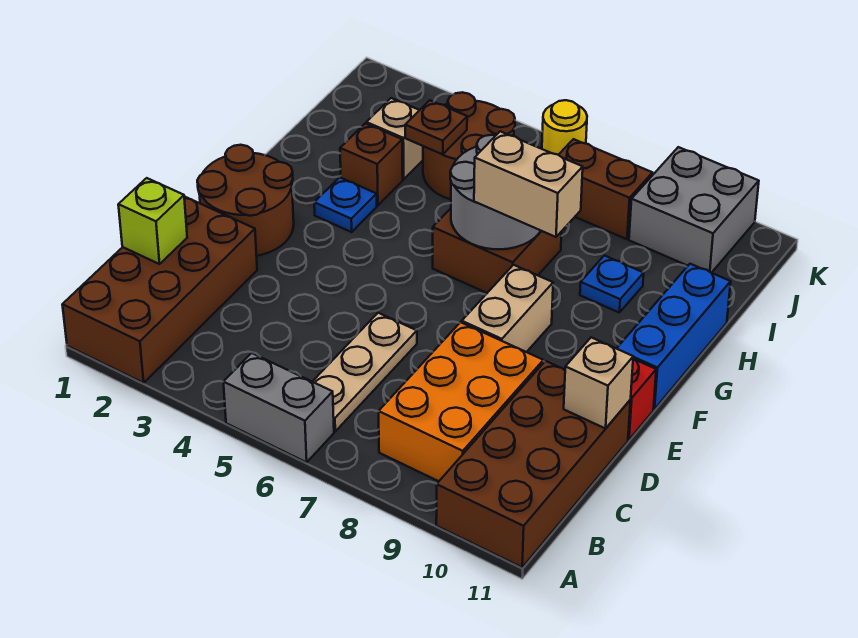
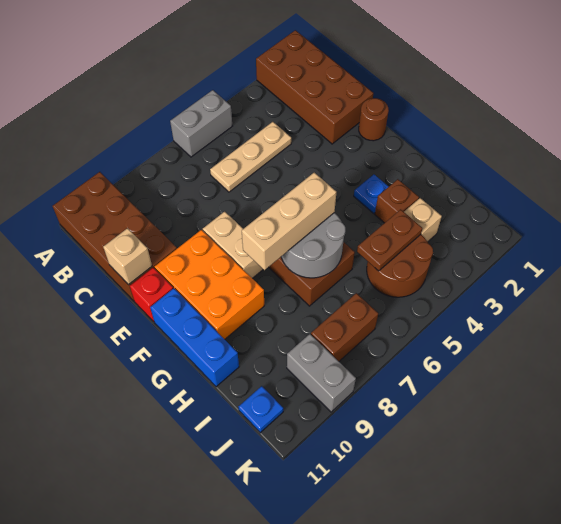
tan plate B6:D6 level 1 -> tan plate C4:C6 level 1
orange brick B8:D9 level 1 -> orange brick E9:G10 level 1
lime brick C1 level 2 -> none
brown round brick E1:F2 level 1 -> brown round brick E1 level 1
tan brick G7:G8 level 3 -> tan brick G6:G8 level 3
blue plate H9 level 1 -> blue plate J11 level 1
brown plate I4 level 2 -> brown plate I4:I5 level 2
grey brick J9:K10 level 1 -> grey brick J9:K9 level 1
yellow round brick K6 level 1 -> none

